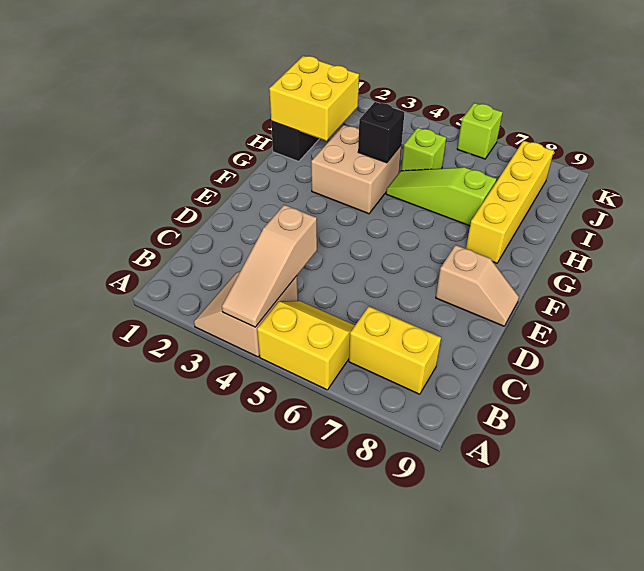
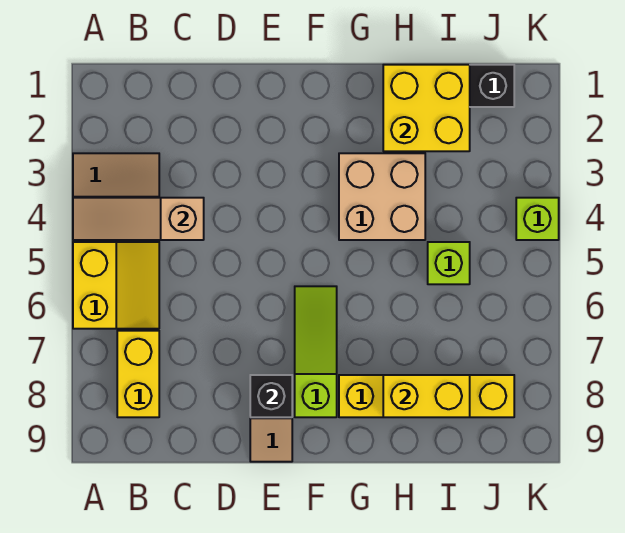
black brick H4 level 2 -> black brick E8 level 2
lime slope H5:H7 level 1 top 7 -> lime slope F6:F8 level 1 top 8
none -> yellow brick H8:I8 level 2
lime brick K6 level 1 -> lime brick K4 level 1

